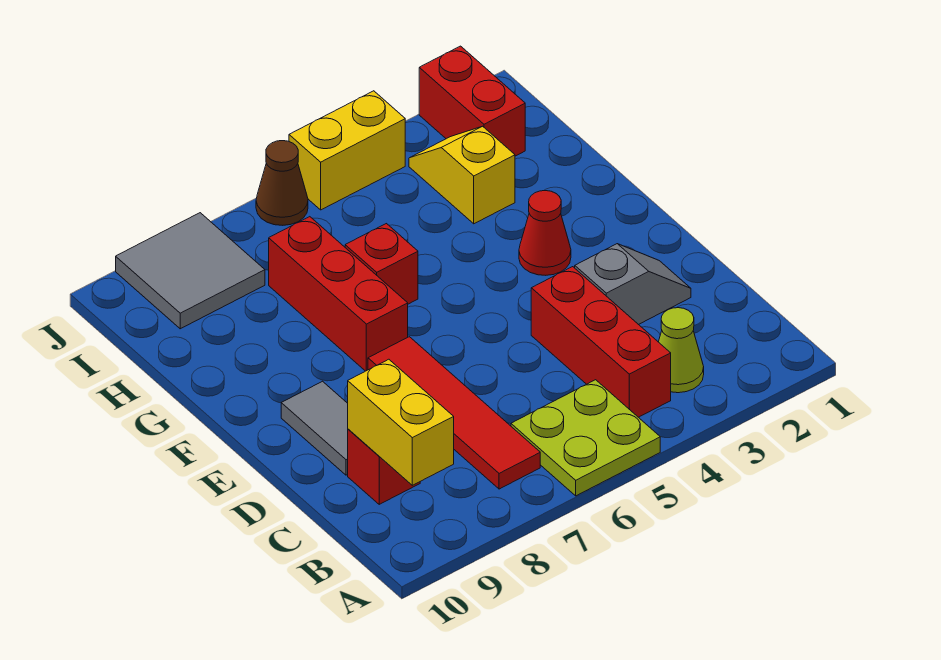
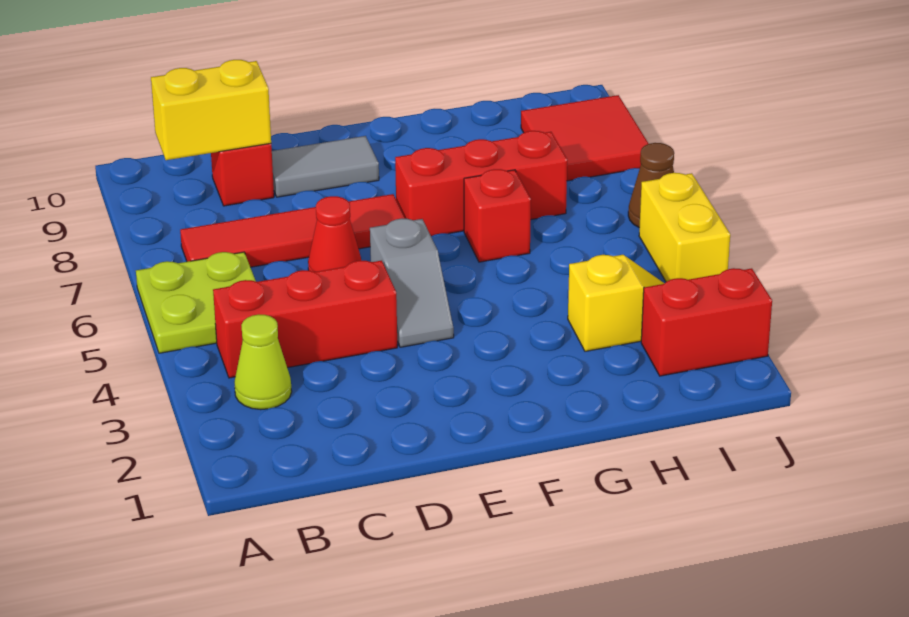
grey slope D2:D3 level 1 top 3 -> grey slope E4:E5 level 1 top 5
red cone F3 level 1 -> red cone D6 level 1
grey tile I8:J9 level 1 -> red tile I8:J9 level 1

